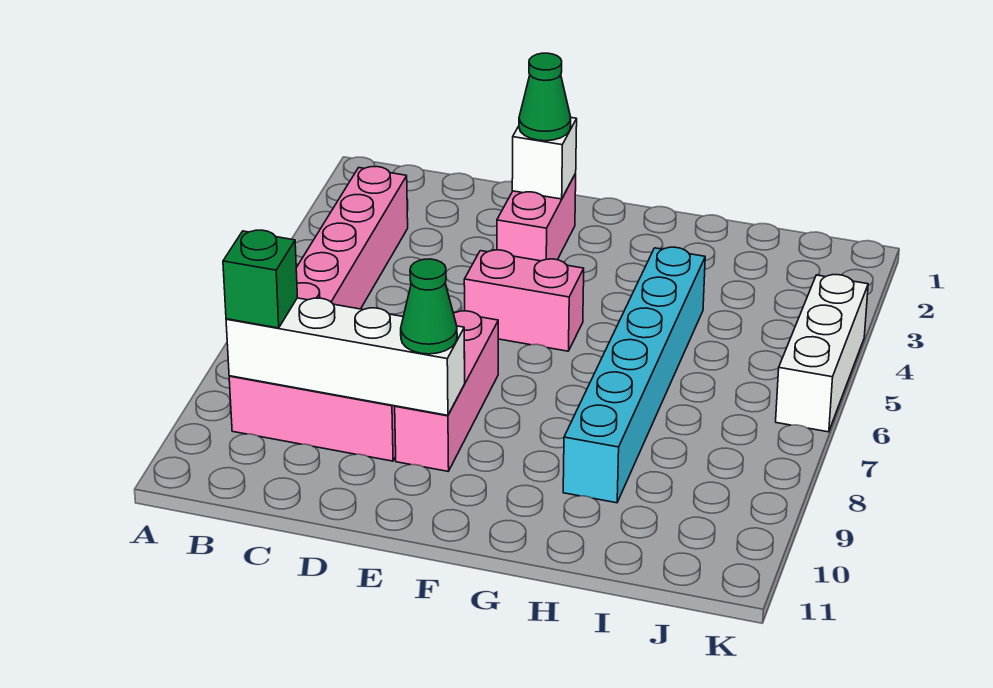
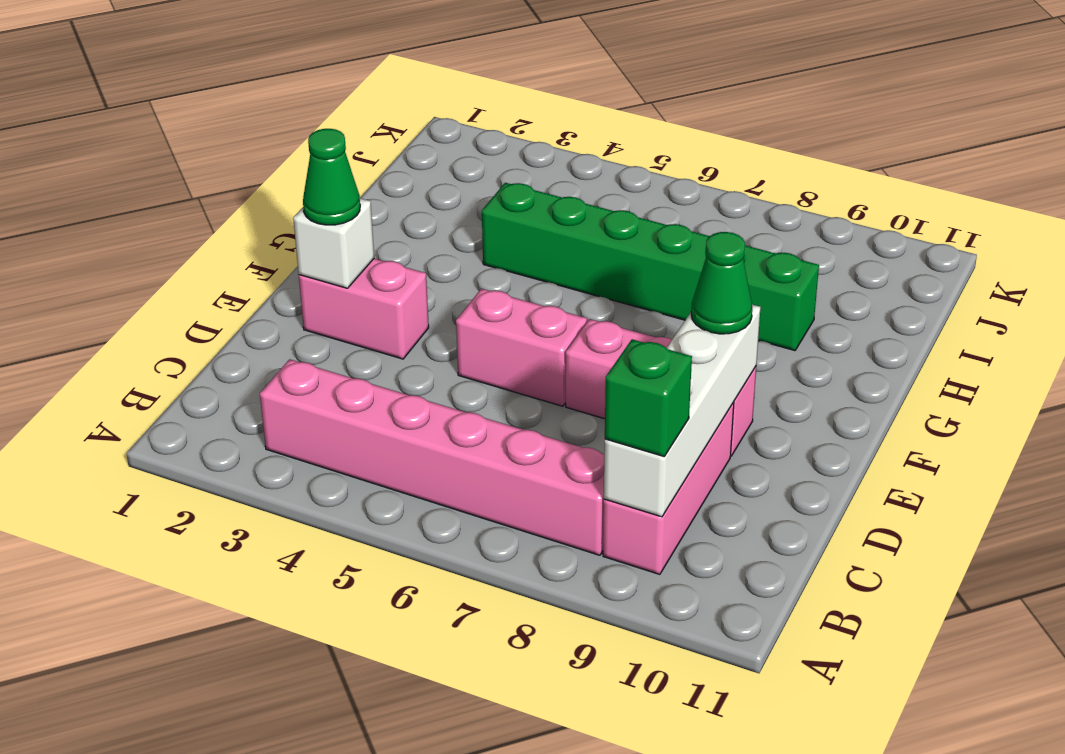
pink brick E5:F5 level 1 -> pink brick E5:E6 level 1
cyan brick H4:H9 level 1 -> green brick H4:H9 level 1
white brick K4:K6 level 1 -> none

